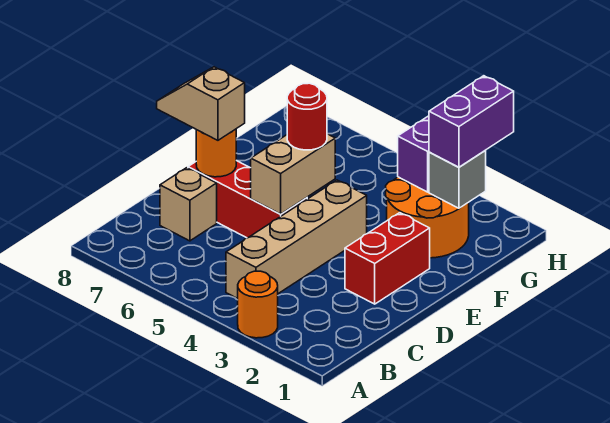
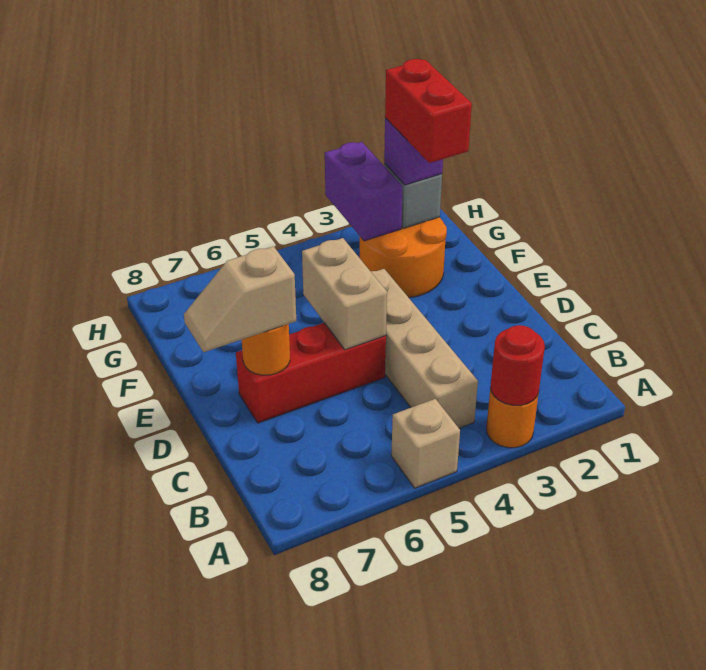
tan brick C7 level 1 -> tan brick A5 level 1
red brick D2:E2 level 1 -> red brick F2:G2 level 4
red round brick E5 level 3 -> red round brick A3 level 2
purple brick G2:H2 level 3 -> purple brick G2 level 3

